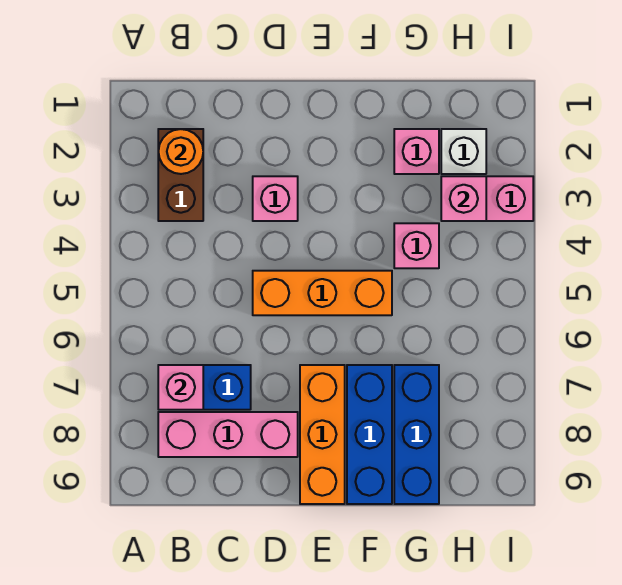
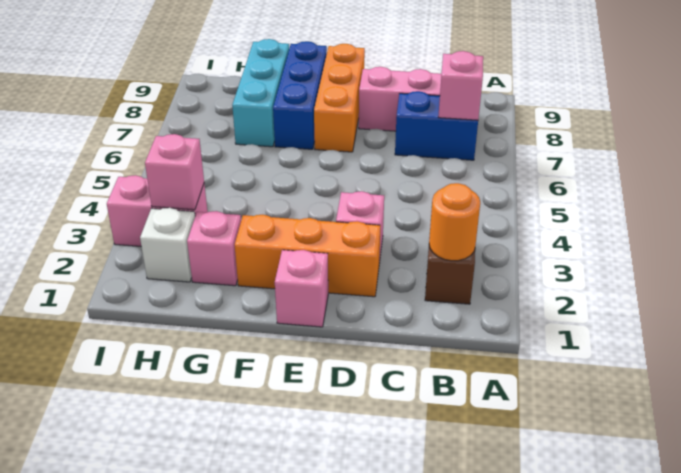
orange brick D5:F5 level 1 -> orange brick D2:F2 level 1
pink brick G4 level 1 -> pink brick E1 level 1
blue brick G7:G9 level 1 -> cyan brick G7:G9 level 1

